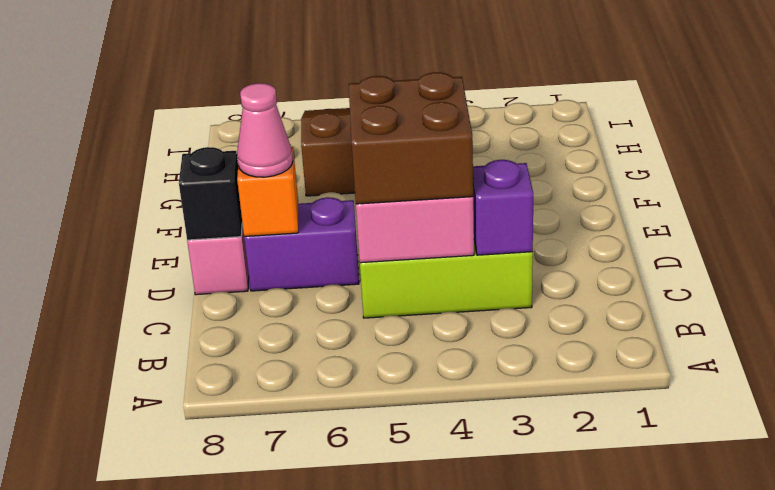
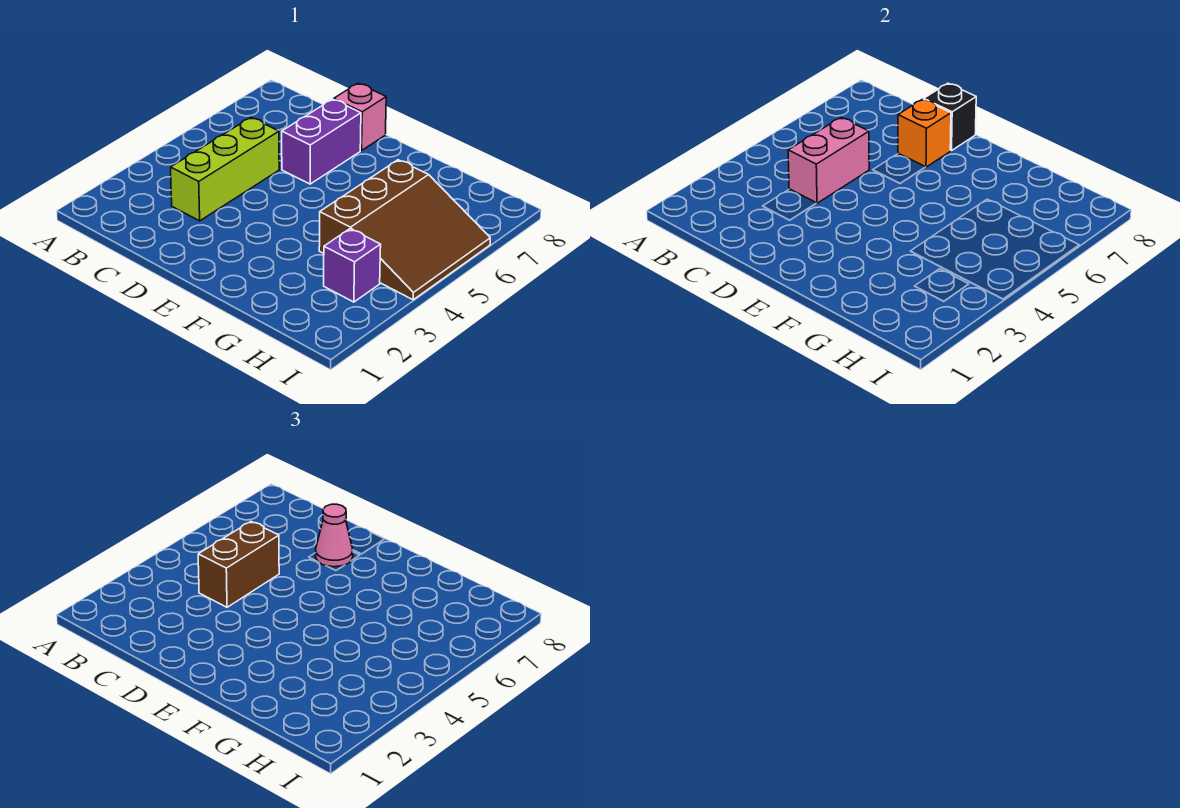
purple brick C3 level 2 -> purple brick H3 level 1
brown brick C4:D5 level 3 -> brown brick C4:C5 level 3

